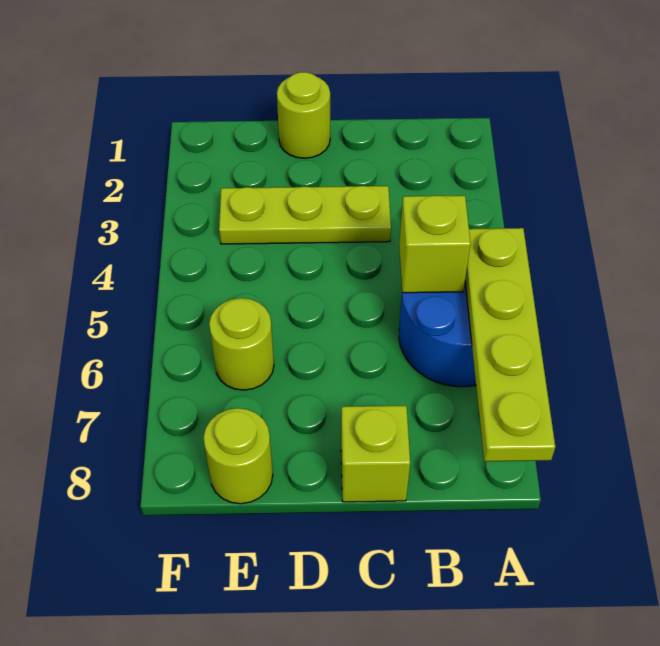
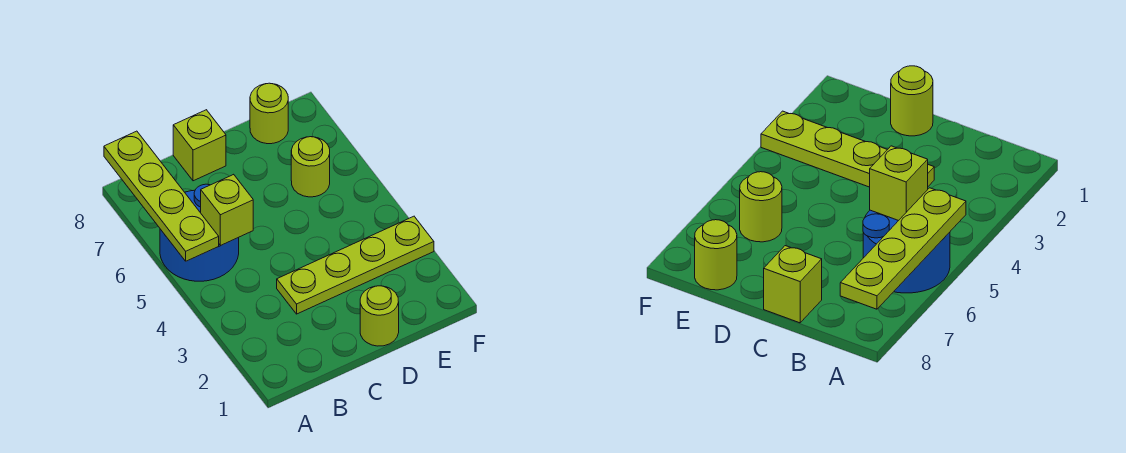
lime plate C3:E3 level 1 -> lime plate C3:F3 level 1

